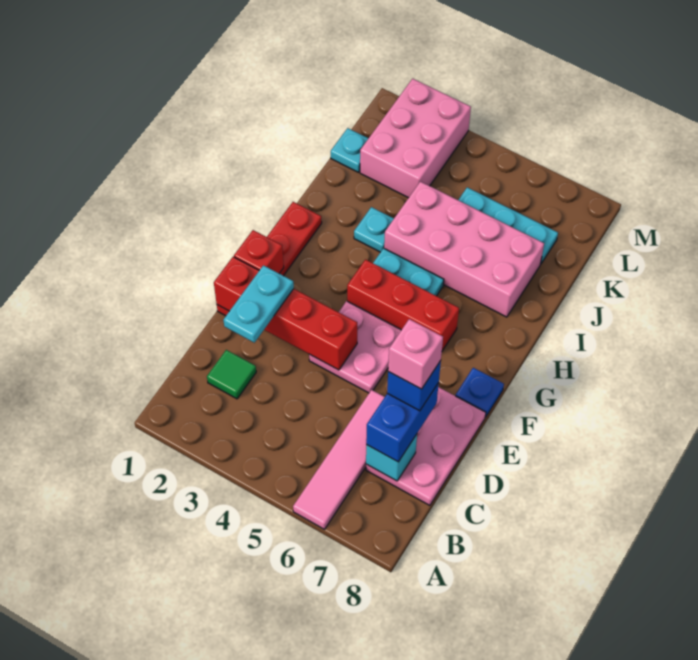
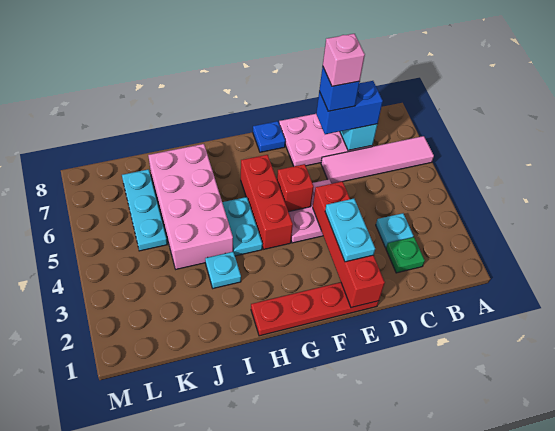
green tile C2 level 1 -> green plate C2 level 1
cyan plate D2:E2 level 3 -> cyan plate E2:E3 level 3
red brick F1 level 2 -> red brick F5 level 2
cyan plate K1 level 1 -> cyan plate C3 level 1
pink brick K2:M3 level 1 -> none

